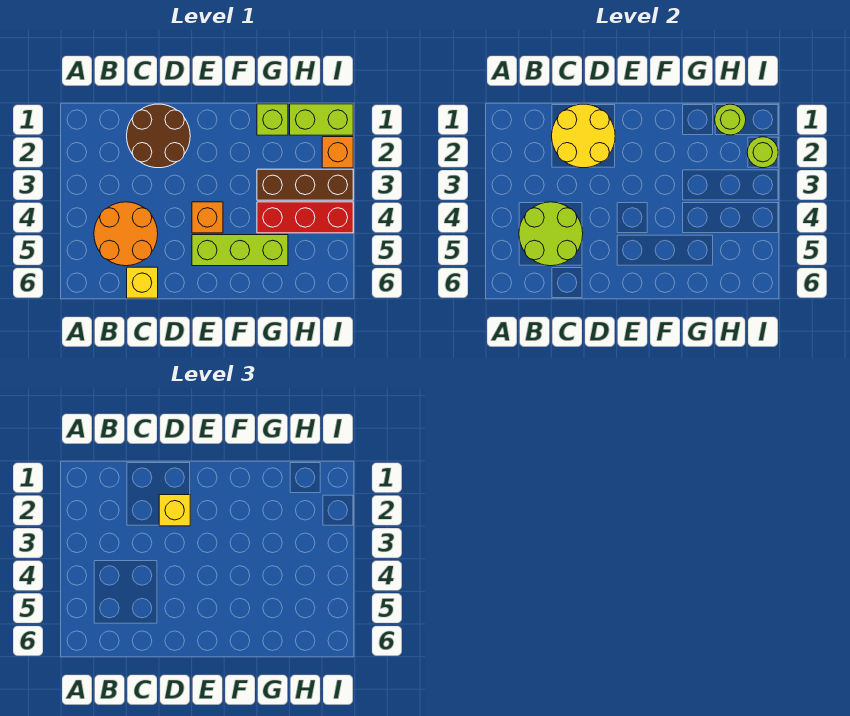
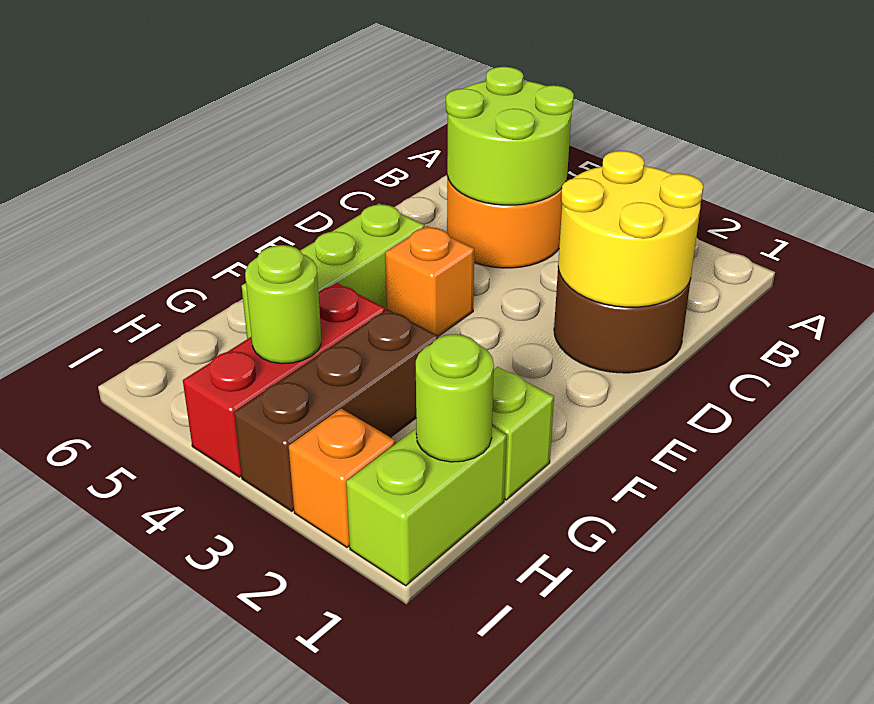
yellow brick C6 level 1 -> none
yellow brick D2 level 3 -> none
lime round brick I2 level 2 -> lime round brick H4 level 2

